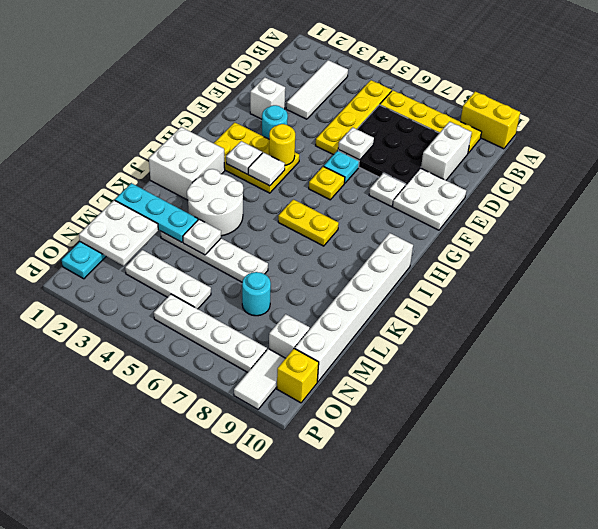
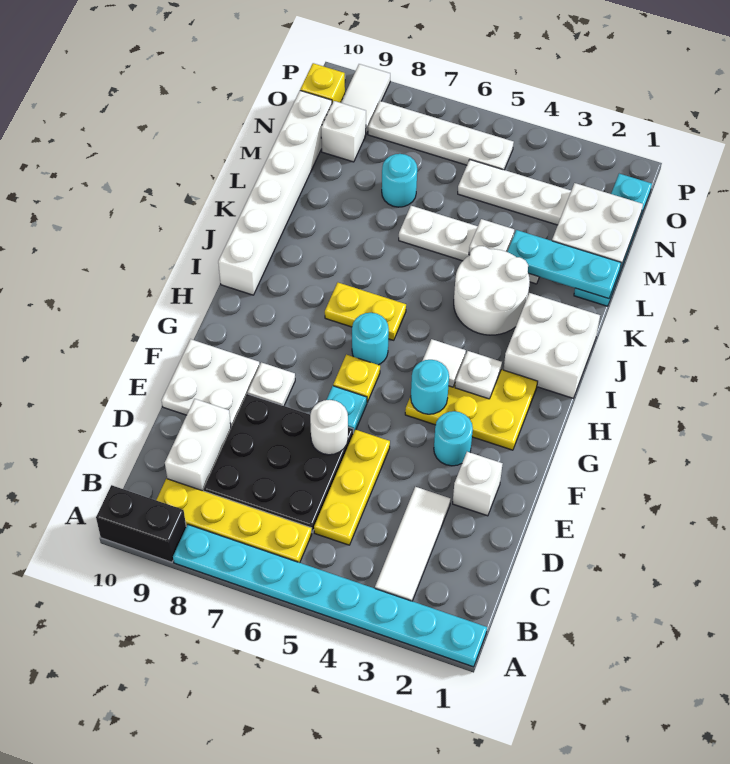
none -> cyan plate A1:A8 level 1
yellow brick A9:A10 level 1 -> black brick A9:A10 level 1
yellow plate B5:E5 level 1 -> yellow plate C5:E5 level 1
white plate E6 level 2 -> white round brick E6 level 2
yellow round brick G4 level 2 -> cyan round brick G4 level 2
none -> cyan round brick H6 level 1

